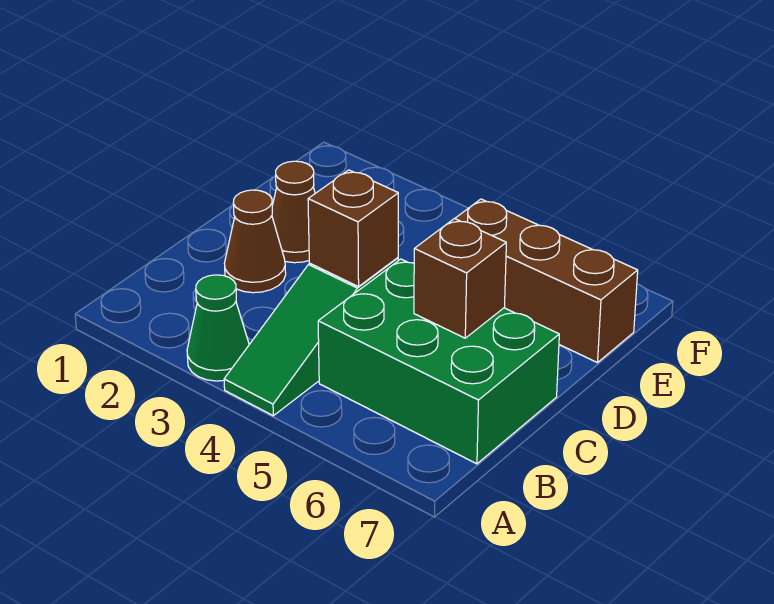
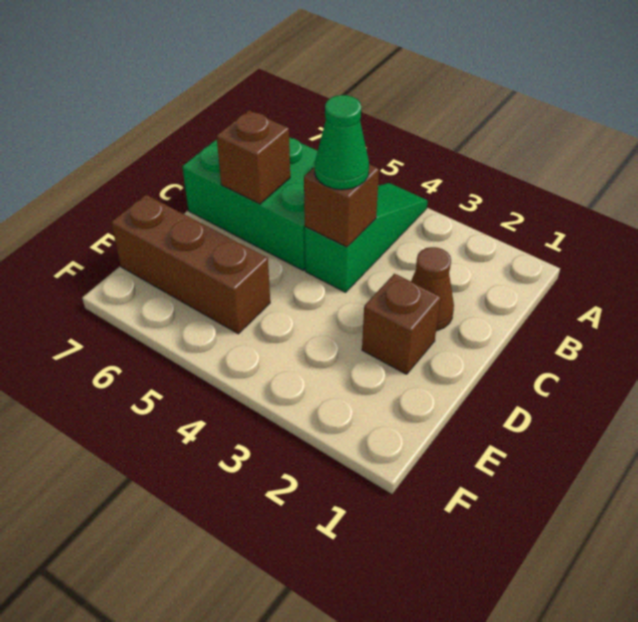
green cone A3 level 1 -> green cone C4 level 3
brown cone D2 level 1 -> brown brick D2 level 1

